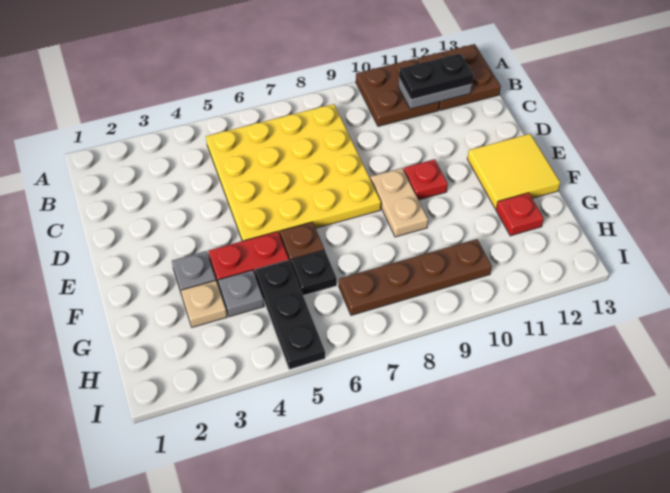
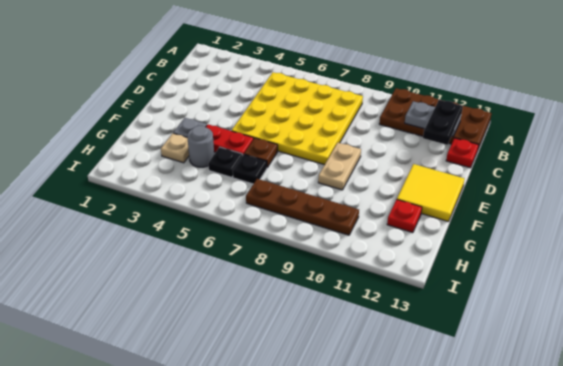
black plate B11:B12 level 3 -> black plate B12:C12 level 3
red plate E10 level 1 -> red plate C13 level 1
grey plate G4 level 1 -> grey round brick G4 level 1
black plate G5:I5 level 1 -> black plate G5 level 1

